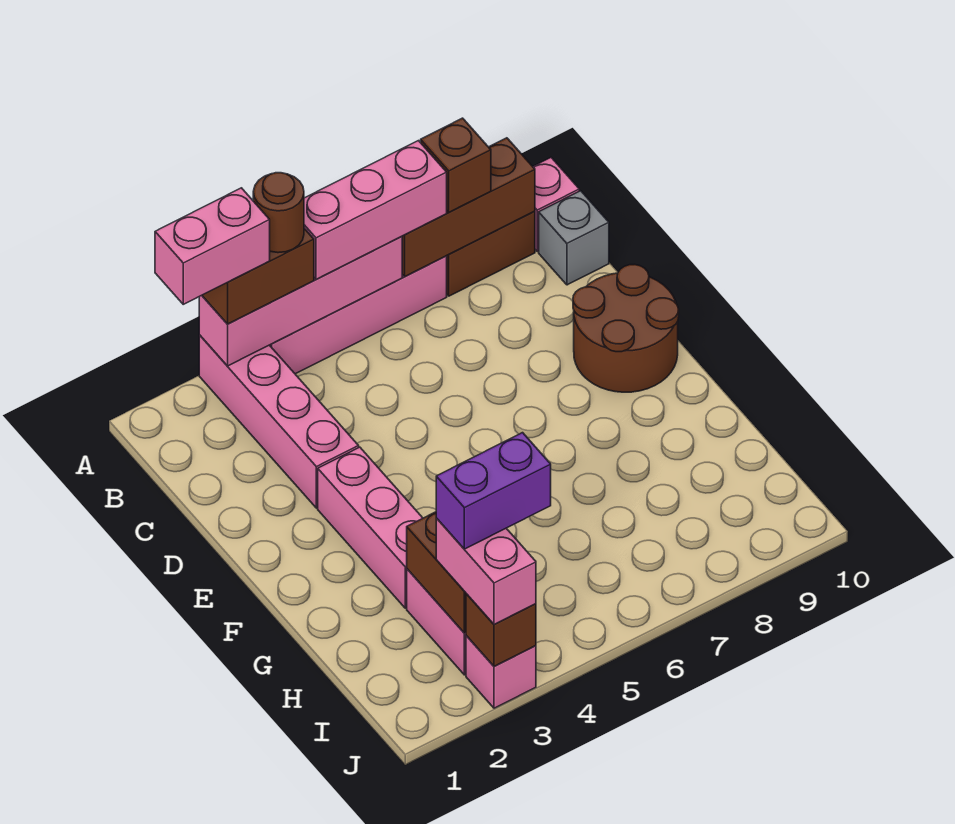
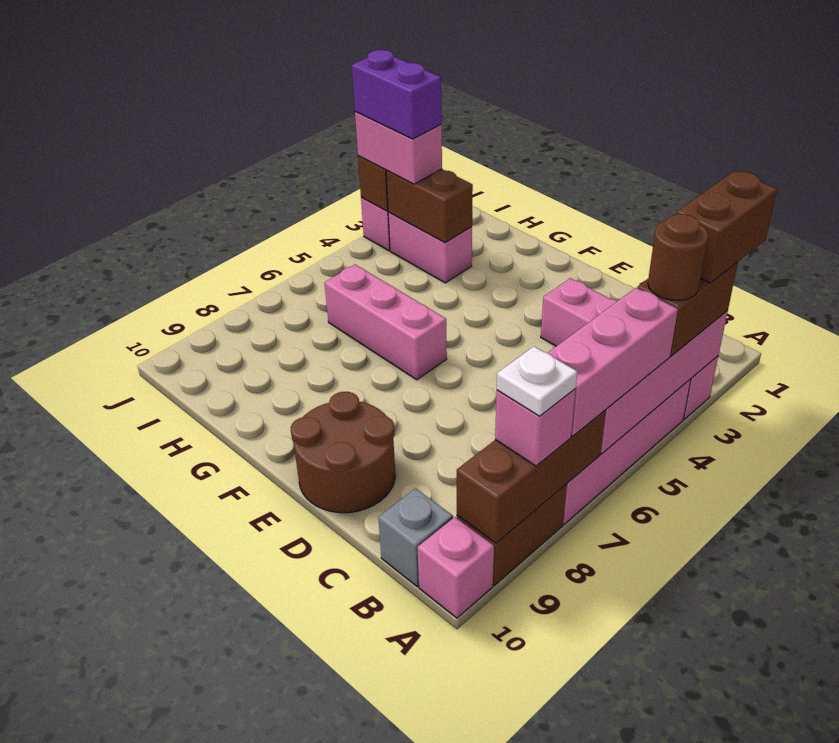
pink brick A2:A3 level 4 -> brown brick A2:A3 level 4
brown brick A8 level 3 -> pink brick A8 level 3
none -> white plate A8 level 4
pink brick E3:G3 level 1 -> pink brick F6:H6 level 1
purple brick I3:I4 level 4 -> purple brick I3:J3 level 4

